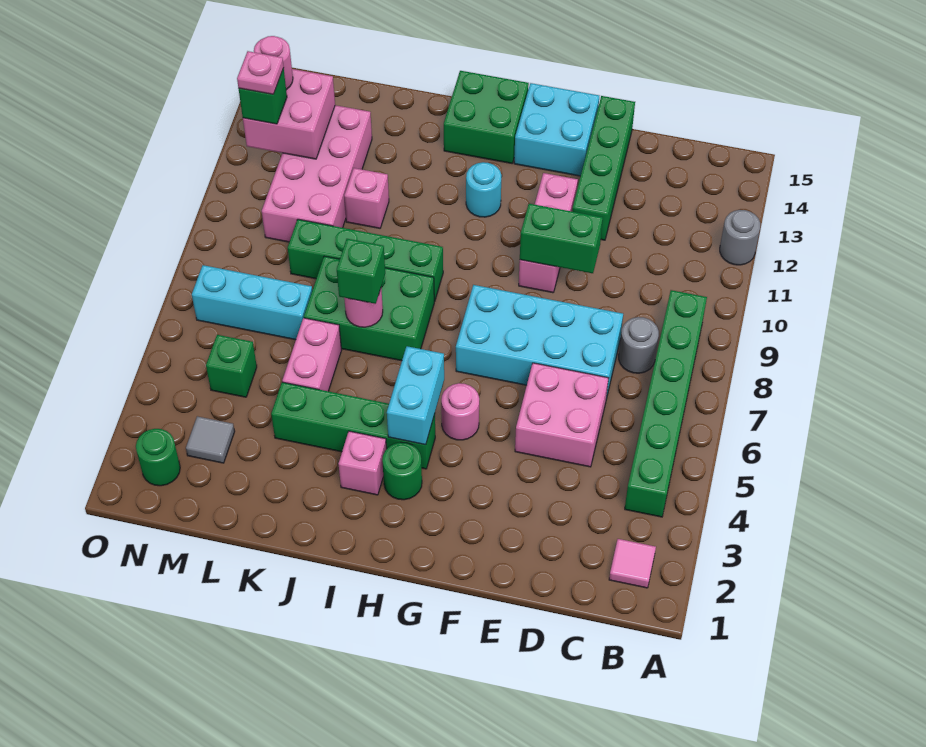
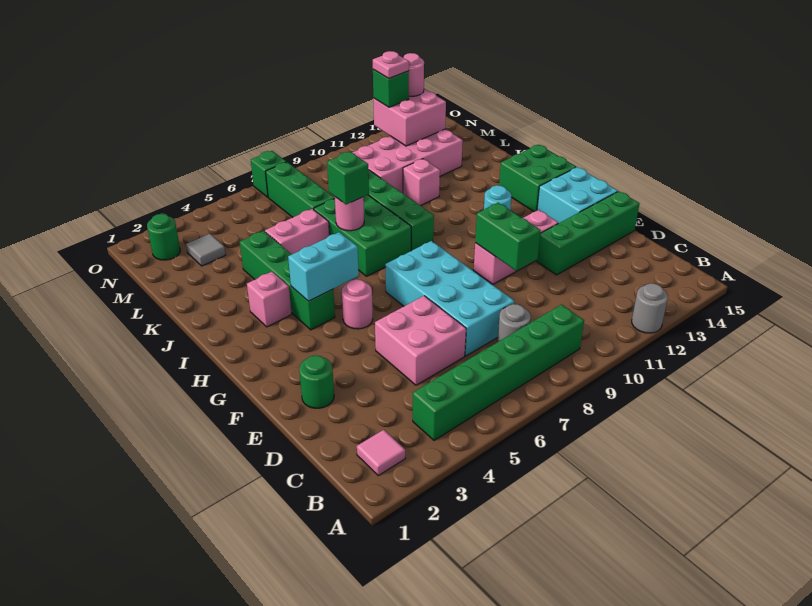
green round brick H3 level 1 -> green round brick E2 level 1
cyan brick L7:N7 level 1 -> green brick L7:N7 level 1
green brick M5 level 1 -> green brick O7 level 1

